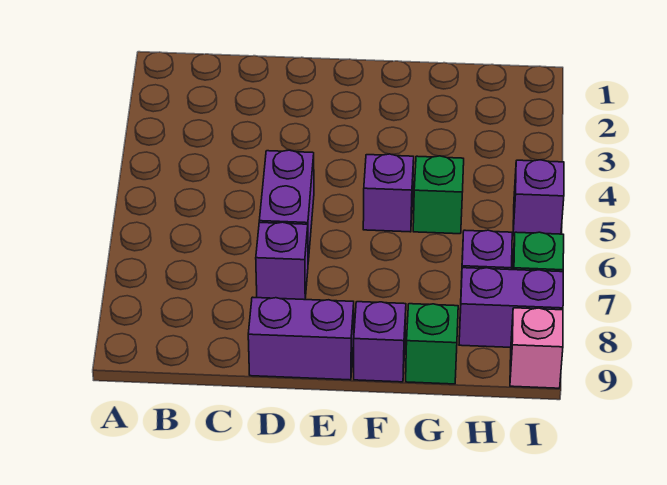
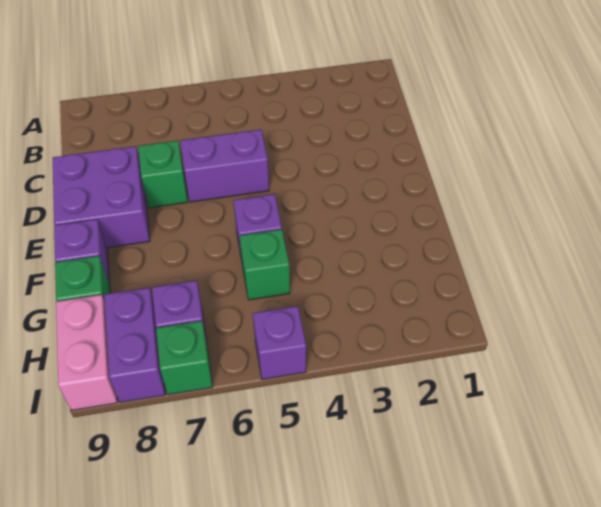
purple brick D7 level 1 -> green brick D7 level 1
purple brick D9:E9 level 1 -> purple brick D8:E9 level 1
pink brick I9 level 1 -> pink brick H9:I9 level 1

